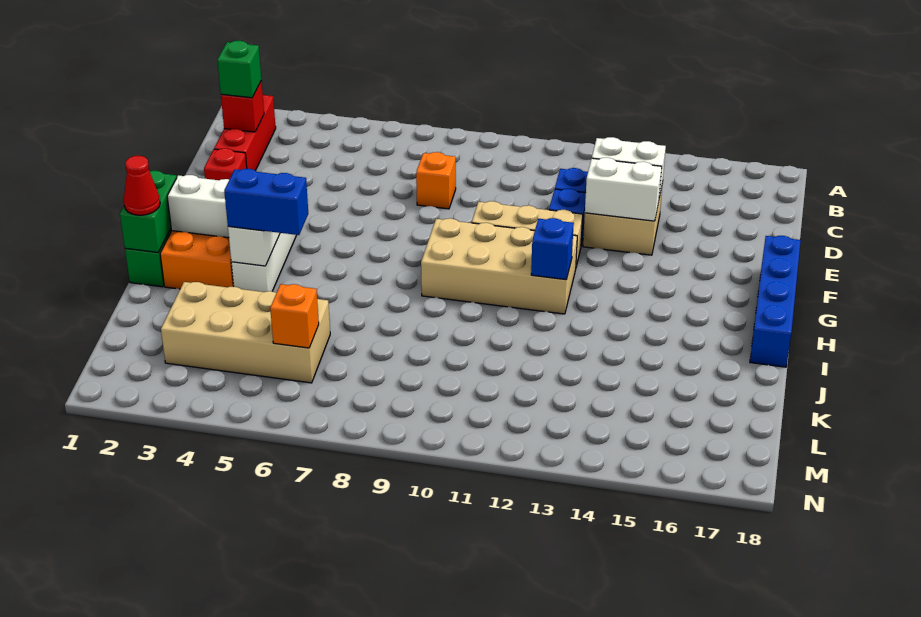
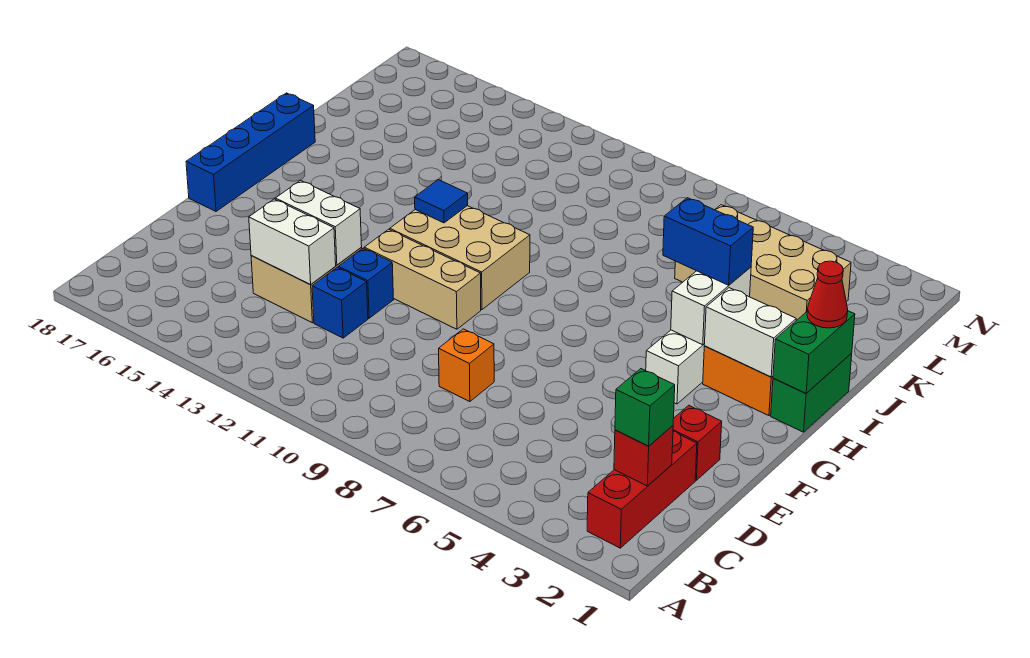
tan brick G9:H12 level 1 -> tan brick G10:H12 level 1
blue brick H12 level 2 -> blue tile H12 level 2
orange brick L6 level 2 -> none

